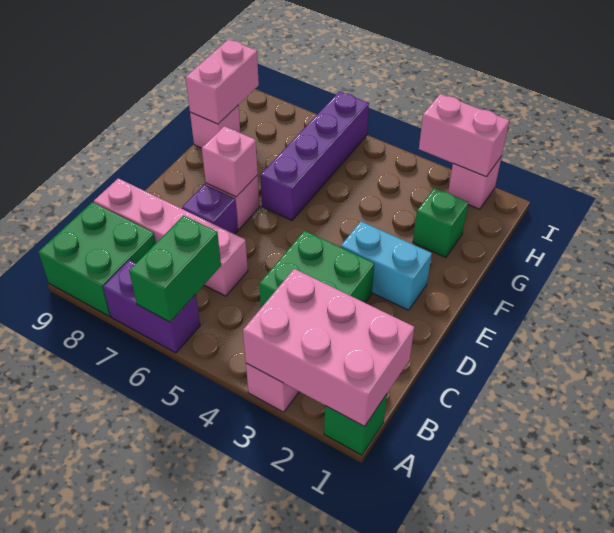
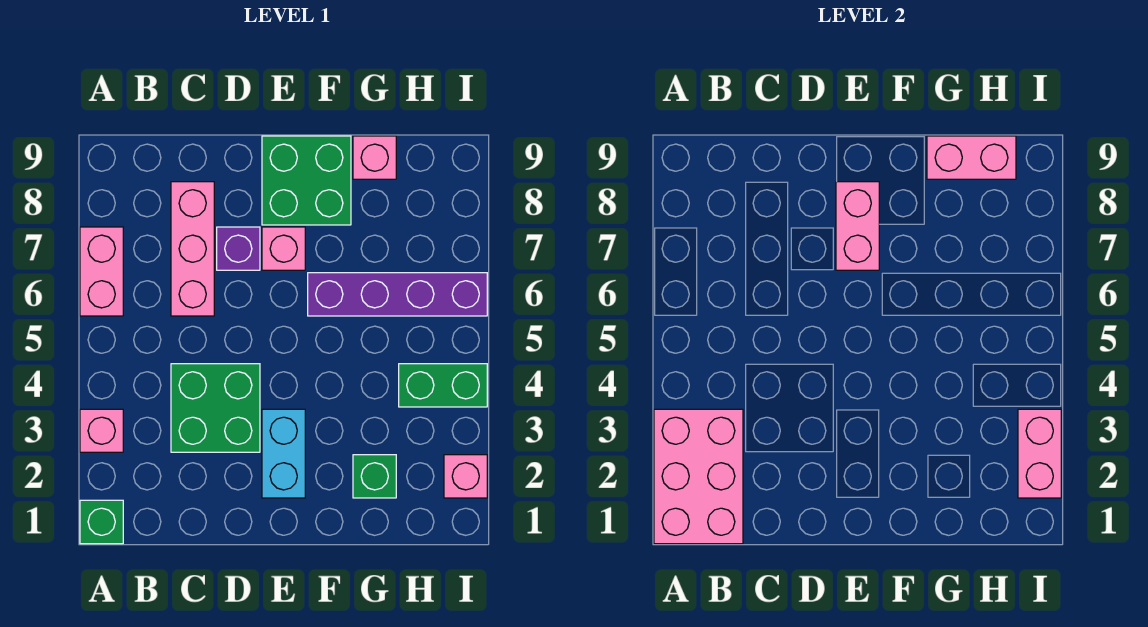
purple brick A6:A7 level 1 -> pink brick A6:A7 level 1
green brick A6:B6 level 2 -> green brick H4:I4 level 1
green brick A8:B9 level 1 -> green brick E8:F9 level 1
pink brick C6:C9 level 1 -> pink brick C6:C8 level 1
pink brick E7 level 2 -> pink brick E7:E8 level 2

